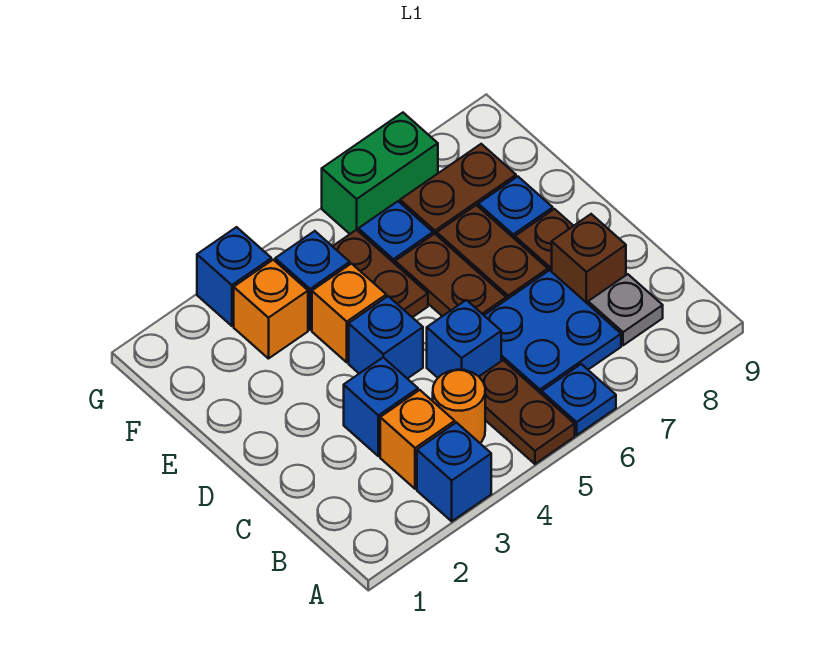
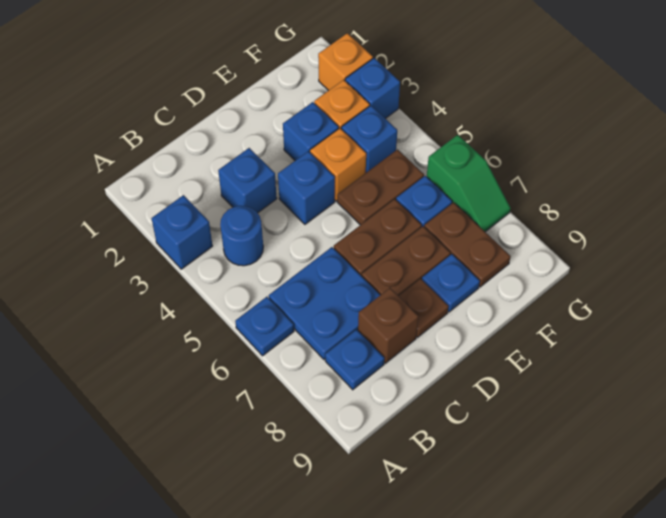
brown plate A5:B5 level 1 -> none
orange brick B3 level 1 -> orange brick G2 level 1
orange round brick B4 level 1 -> blue round brick B4 level 1
grey plate B8 level 1 -> blue plate B8 level 1
blue brick C5 level 1 -> blue brick E3 level 1
green brick G6:G7 level 1 -> green slope G6:G7 level 1 top 6

